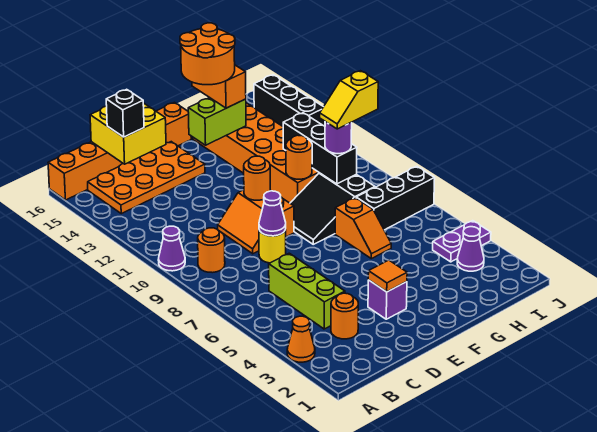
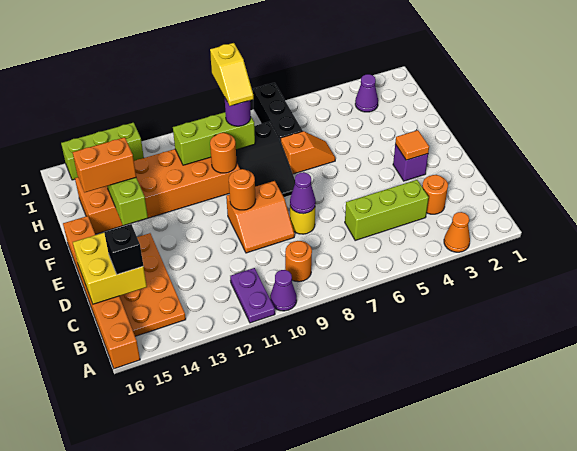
orange round brick F14:G15 level 4 -> none
black brick H9:H11 level 2 -> lime brick H9:H11 level 2
purple plate I4:J4 level 1 -> purple plate A11:B11 level 1
black brick J13:J15 level 1 -> lime brick J13:J15 level 1

